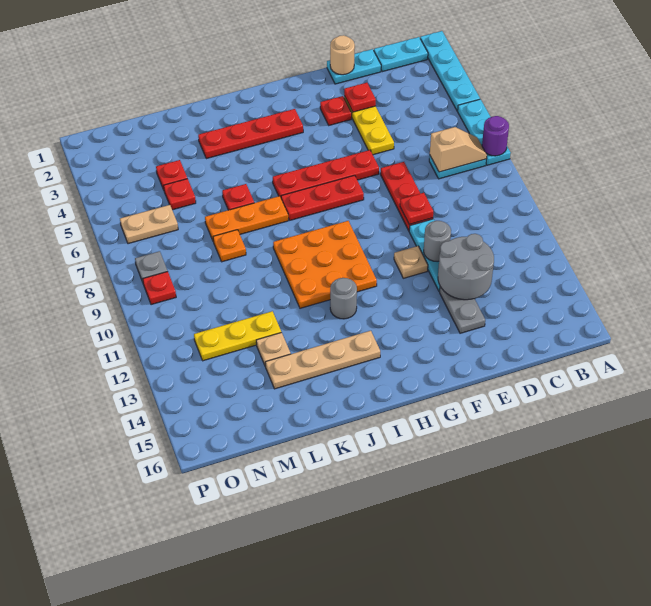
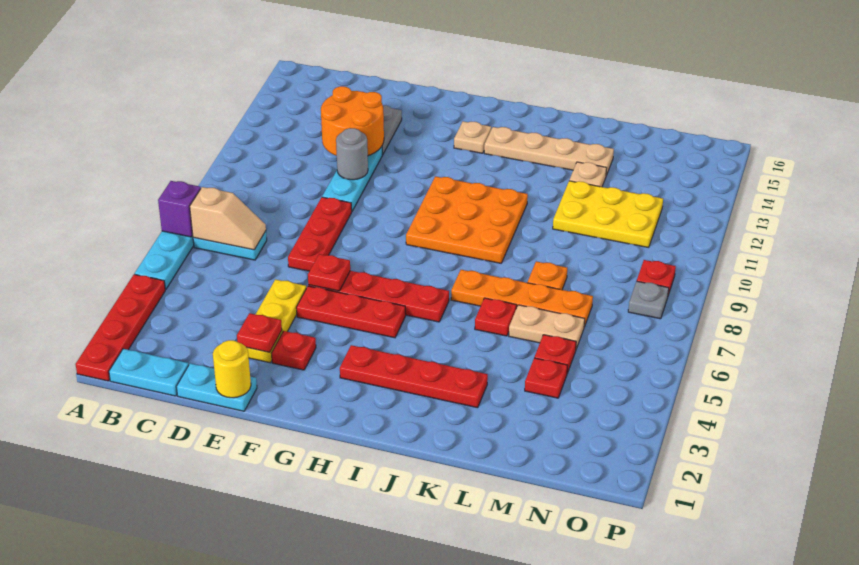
cyan plate A1:A4 level 1 -> red plate A1:A4 level 1
purple round brick A7 level 2 -> purple brick A7 level 2
tan slope B7:C7 level 2 top C -> tan slope B7:C7 level 2 top B
grey round brick D12:E13 level 2 -> orange round brick D12:E13 level 2
tan round brick E1 level 2 -> yellow round brick E1 level 2
red plate E9 level 2 -> red plate F6 level 2
tan plate F11 level 1 -> tan plate H14 level 1
red plate G7:I7 level 1 -> red plate F5:H5 level 1
grey round brick I12 level 1 -> none
orange plate J7:L7 level 1 -> orange plate J7:M7 level 1
yellow plate L12:N12 level 1 -> yellow plate L11:N12 level 1
tan plate N6:O6 level 1 -> tan plate L6:M6 level 1

